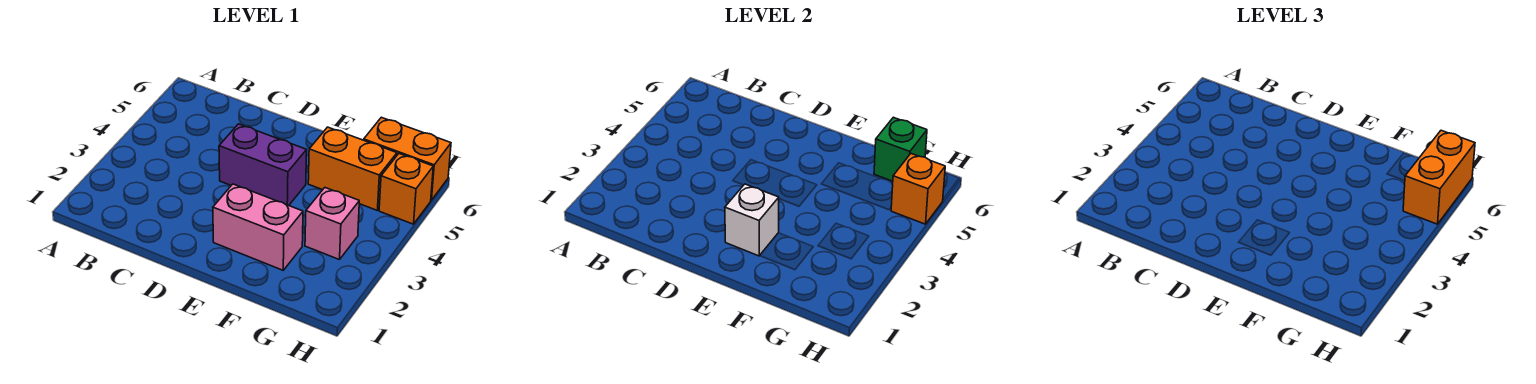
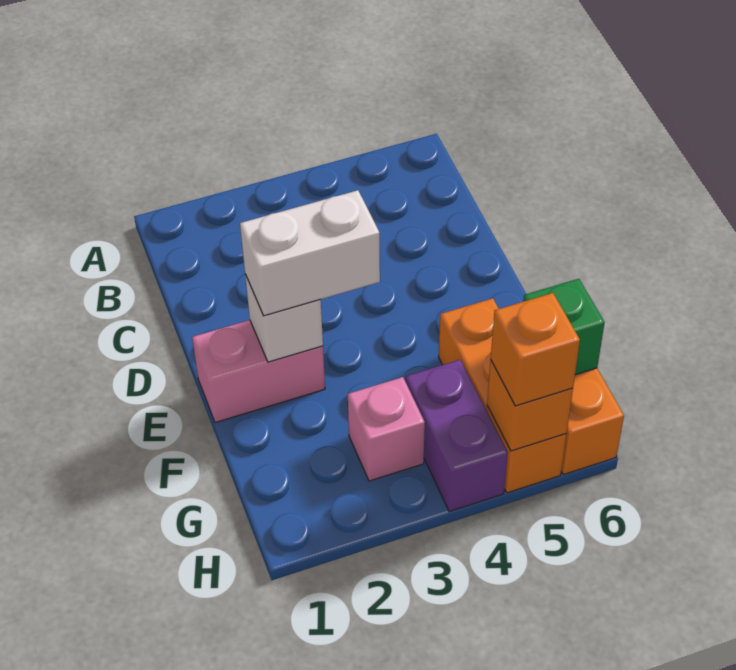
purple brick D4:E4 level 1 -> purple brick G4:H4 level 1
pink brick E2:F2 level 1 -> pink brick E1:E2 level 1
none -> white brick E2:E3 level 3
orange brick H5:H6 level 3 -> orange brick H5 level 3

